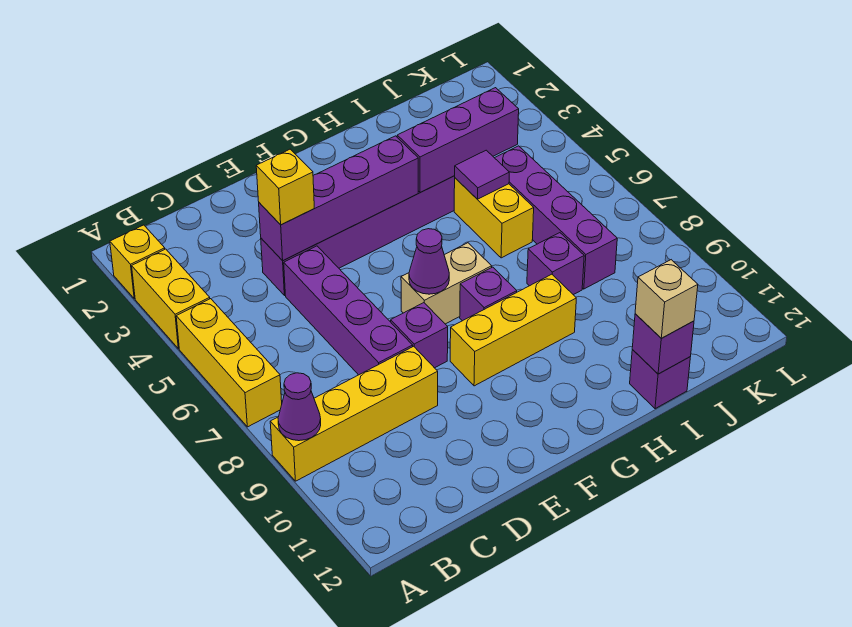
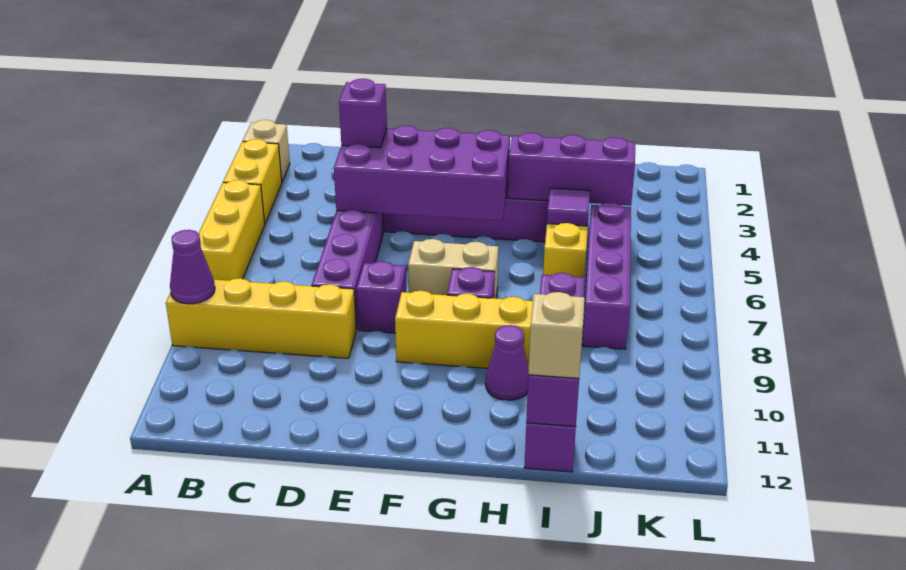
yellow brick A2 level 1 -> tan brick A2 level 1
purple brick D4:G4 level 2 -> purple brick D4:G5 level 2
yellow brick D4 level 3 -> purple brick D4 level 3
purple cone F7 level 2 -> purple cone H10 level 1

